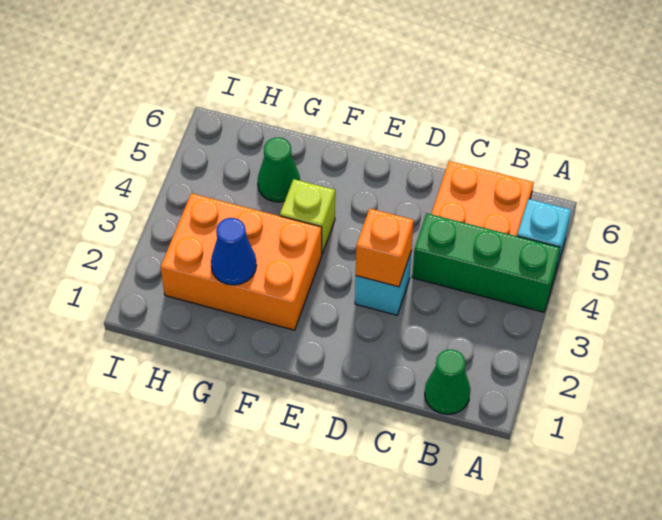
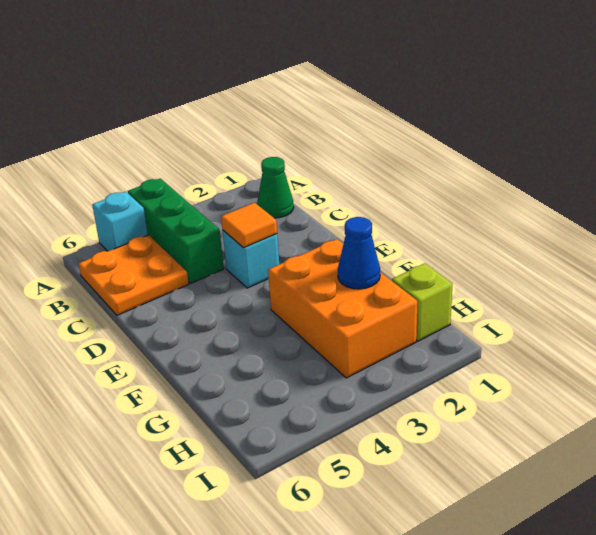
orange brick D3 level 2 -> orange tile D3 level 2
lime brick F4 level 1 -> lime brick H1 level 1
green cone G5 level 1 -> none

